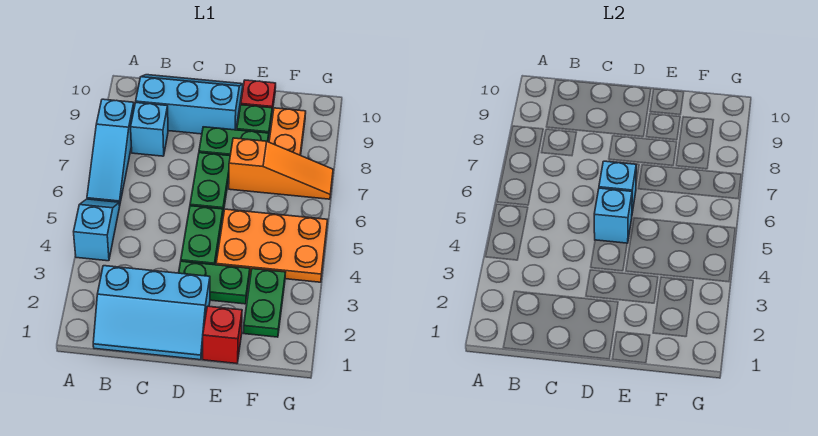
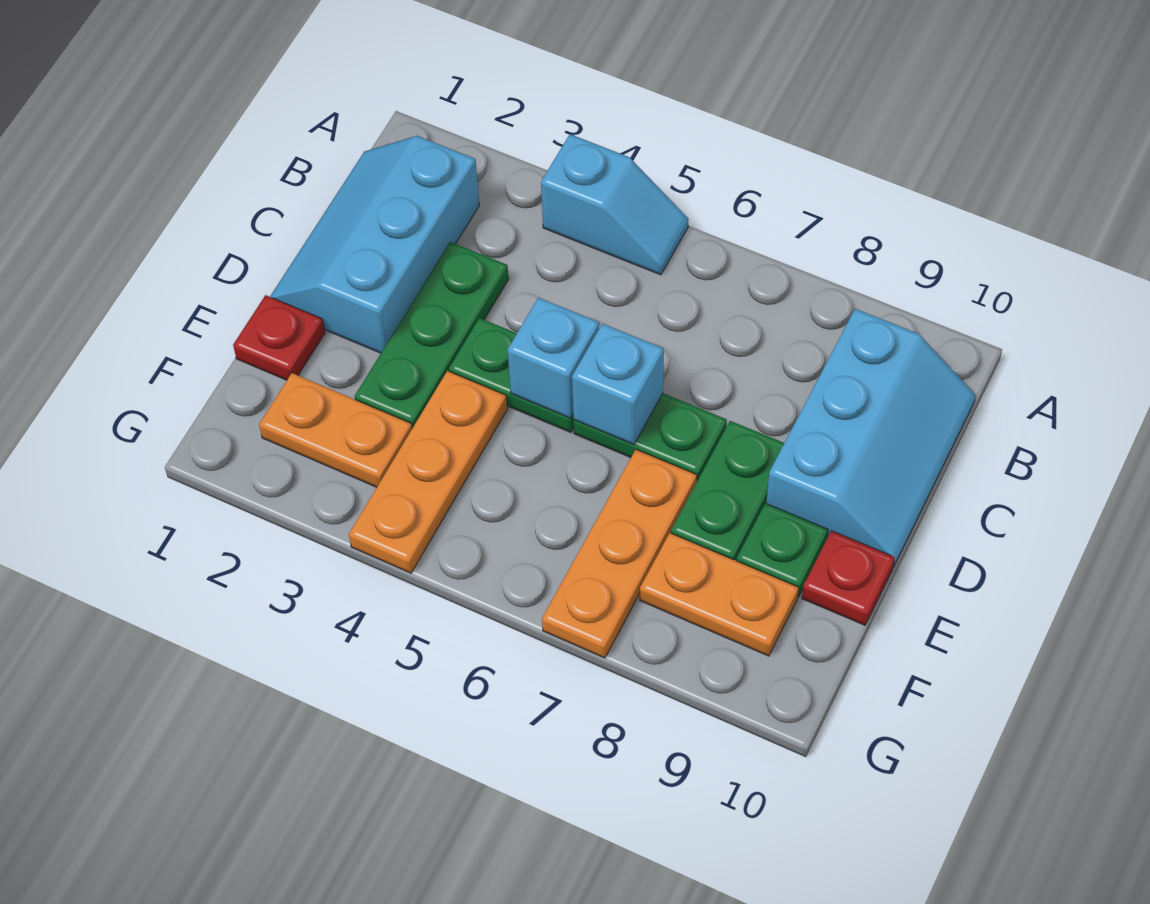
cyan slope A6:A8 level 1 top 8 -> none
cyan brick B8 level 1 -> none
green plate D3:E3 level 1 -> green plate C3:E3 level 1
red brick E1 level 1 -> red plate E1 level 1
orange plate E4:G5 level 1 -> orange plate E4:G4 level 1
orange slope E7:G7 level 1 top E -> orange plate E7:G7 level 1
green plate F2:F3 level 1 -> orange plate F2:F3 level 1

